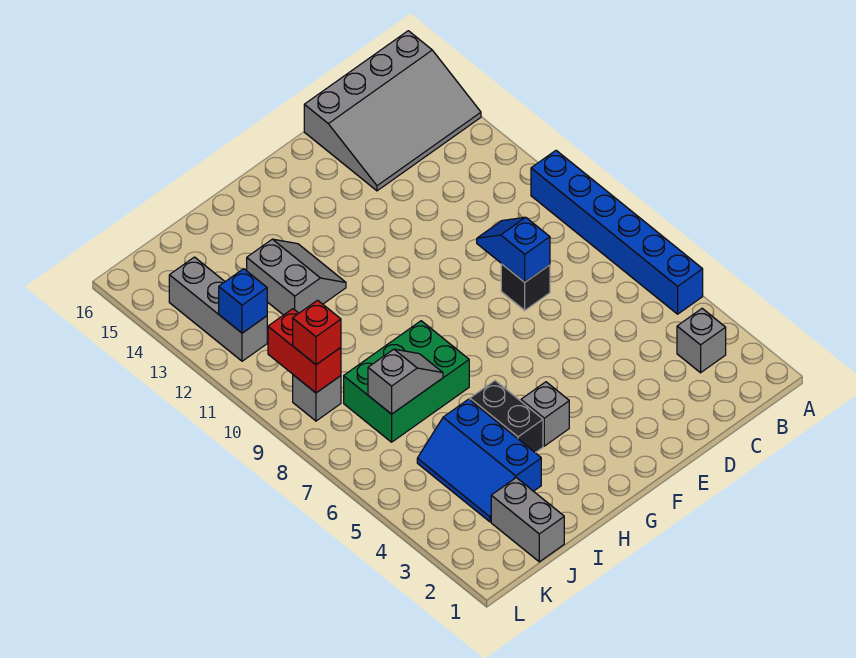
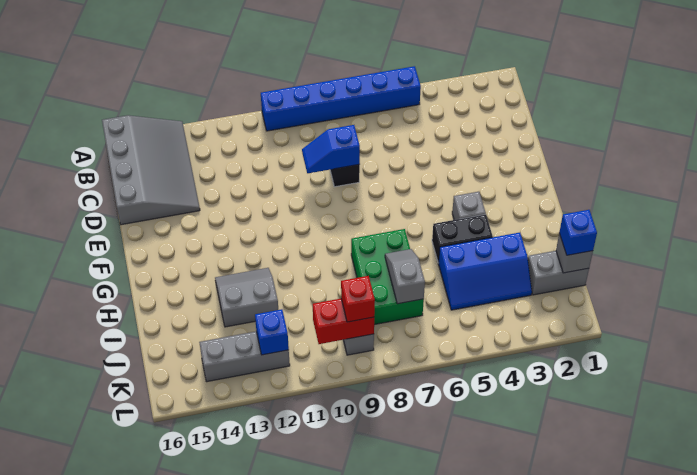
grey brick B3 level 1 -> grey brick J1 level 2
none -> blue brick J1 level 3

